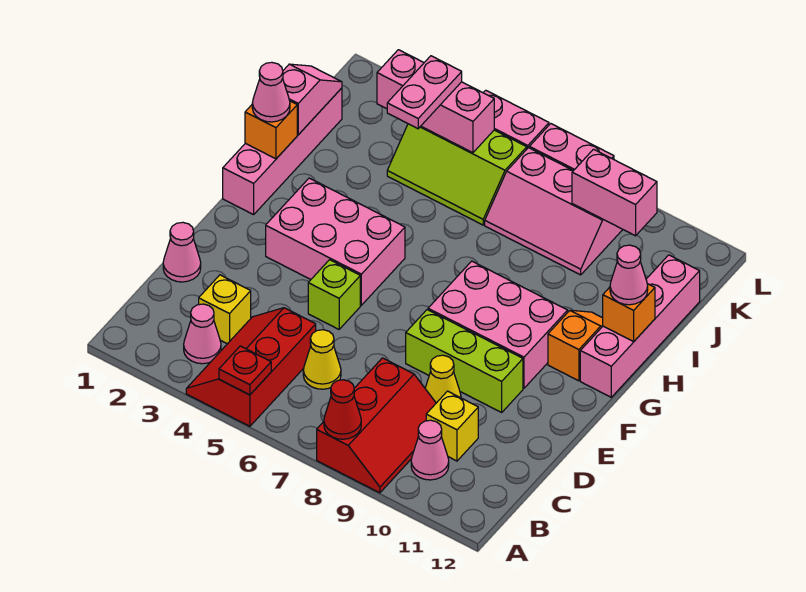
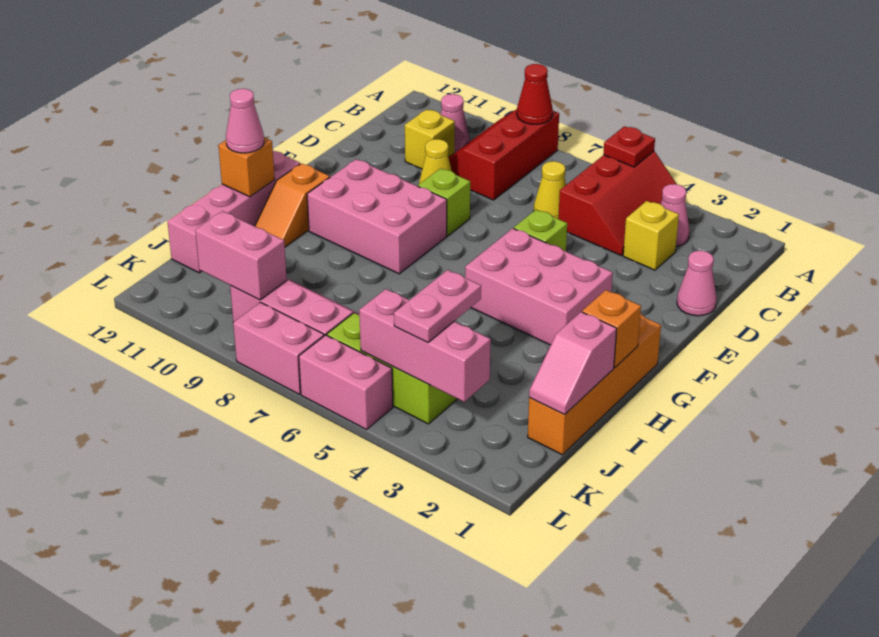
lime brick E8:E10 level 1 -> lime brick E8 level 1
pink brick G1:J1 level 1 -> orange brick G1:J1 level 1
pink cone H1 level 3 -> none

